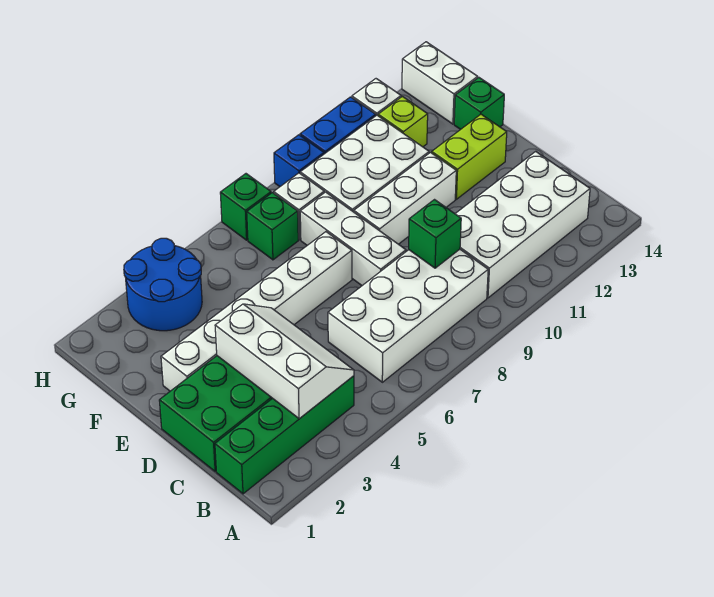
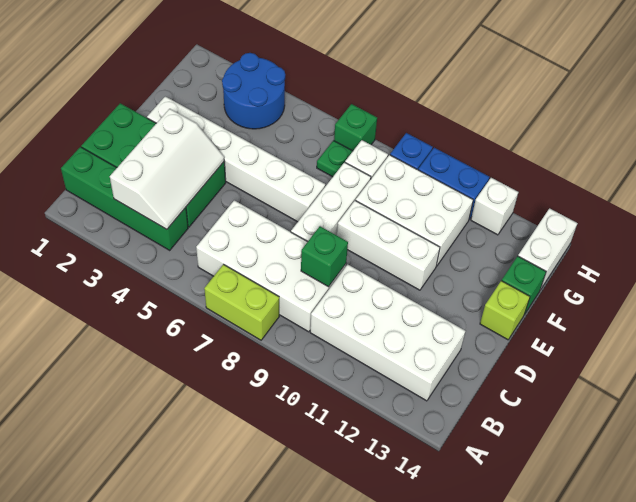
lime brick E12:E13 level 1 -> lime brick A7:A8 level 1
green brick G7 level 1 -> green plate G7 level 1
lime brick G12 level 1 -> lime brick E14 level 1

